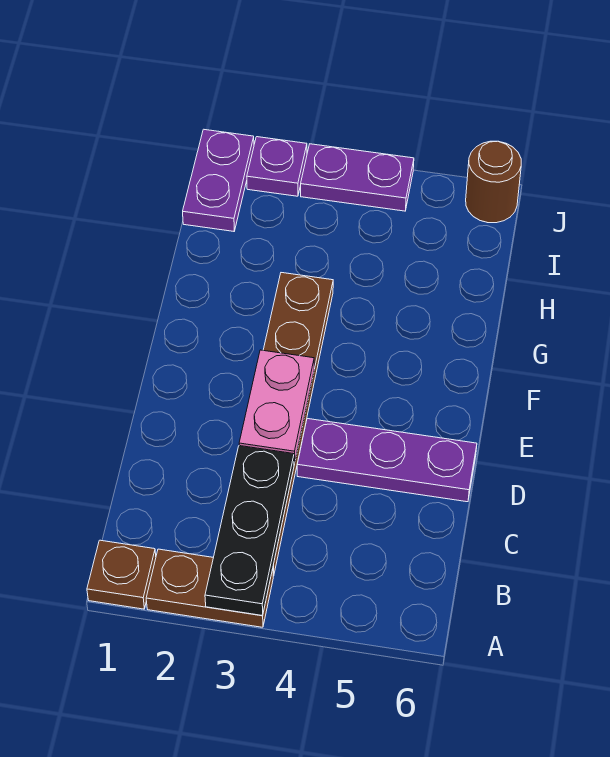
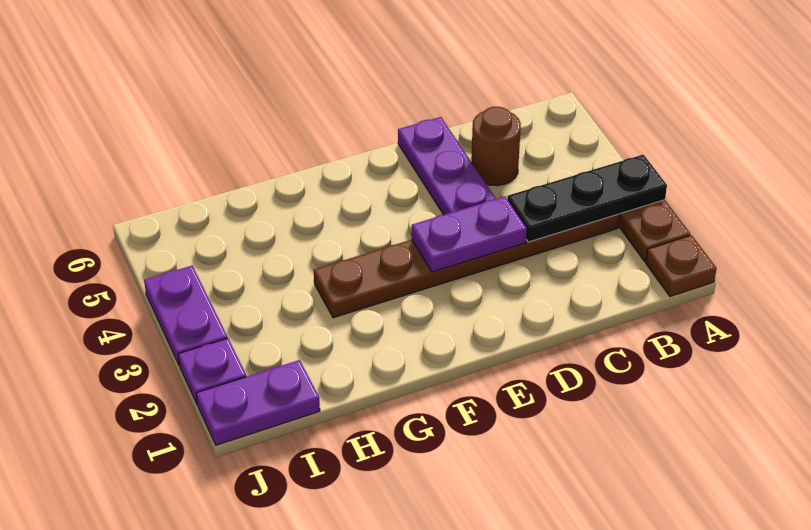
pink plate D3:E3 level 2 -> purple plate D3:E3 level 2
brown round brick J6 level 1 -> brown round brick C5 level 1

